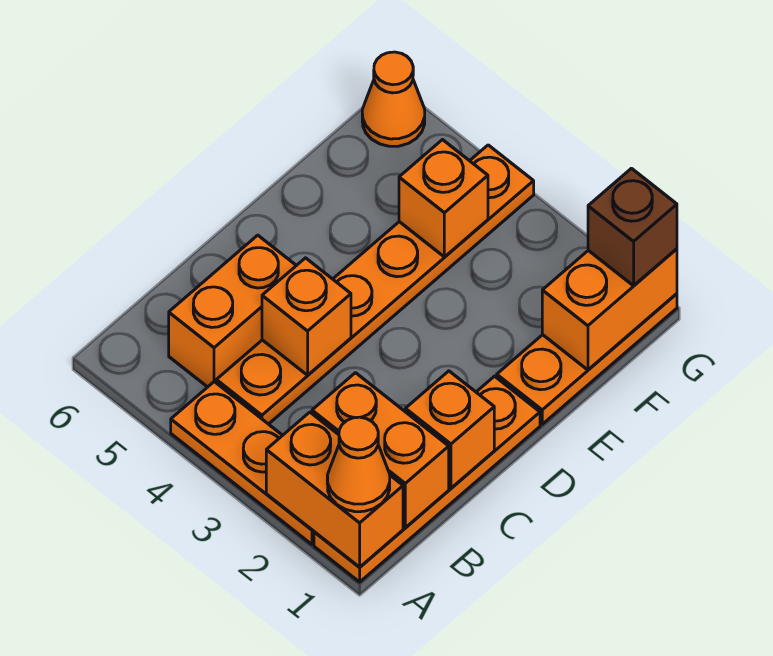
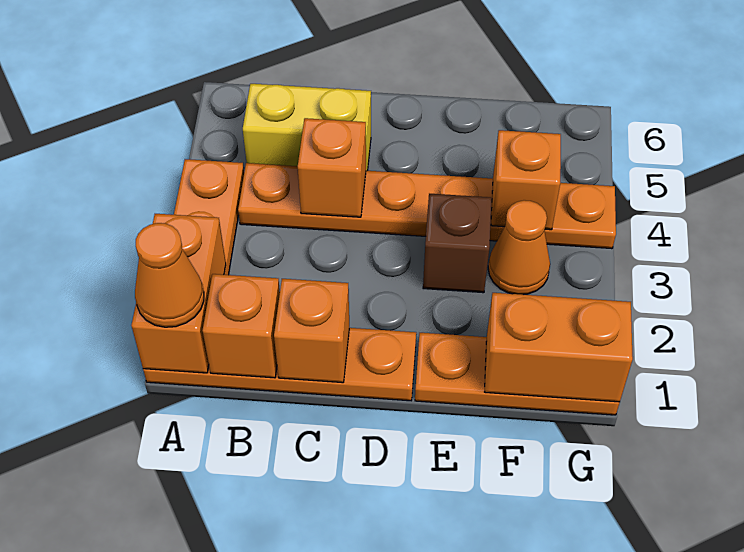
orange brick B1:B2 level 2 -> orange brick B1 level 2
orange brick B5:C5 level 1 -> yellow brick B5:C5 level 1
brown brick G1 level 3 -> brown brick E3 level 1
orange cone G6 level 1 -> orange cone F3 level 1

